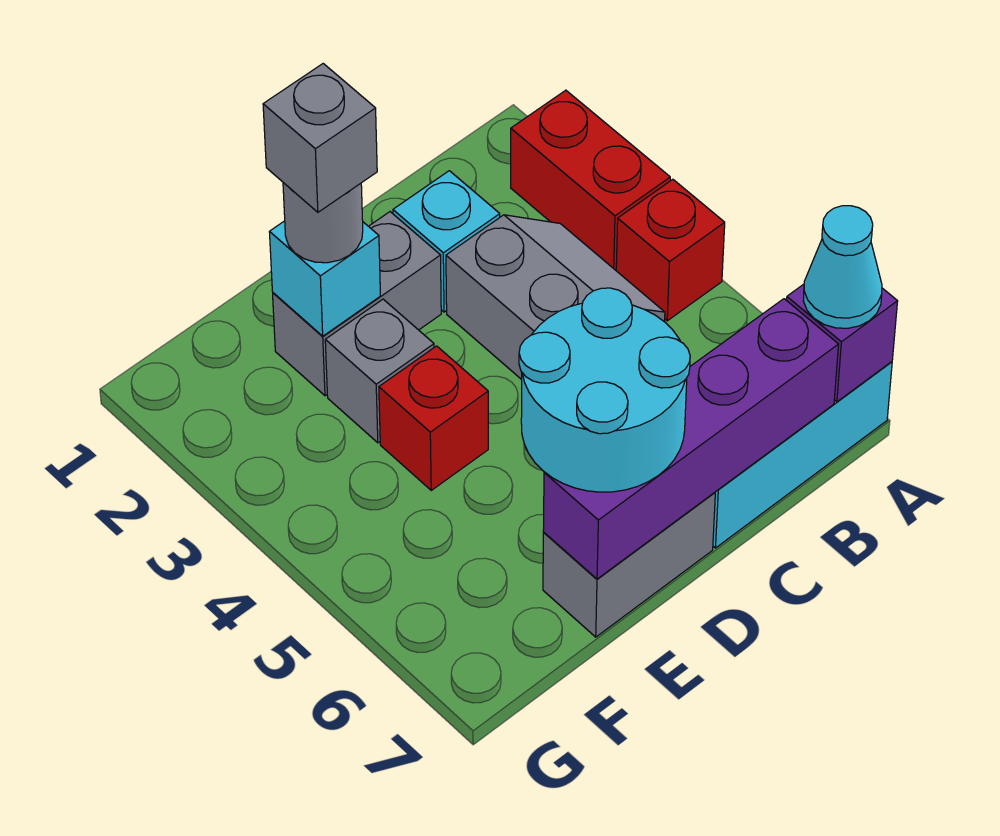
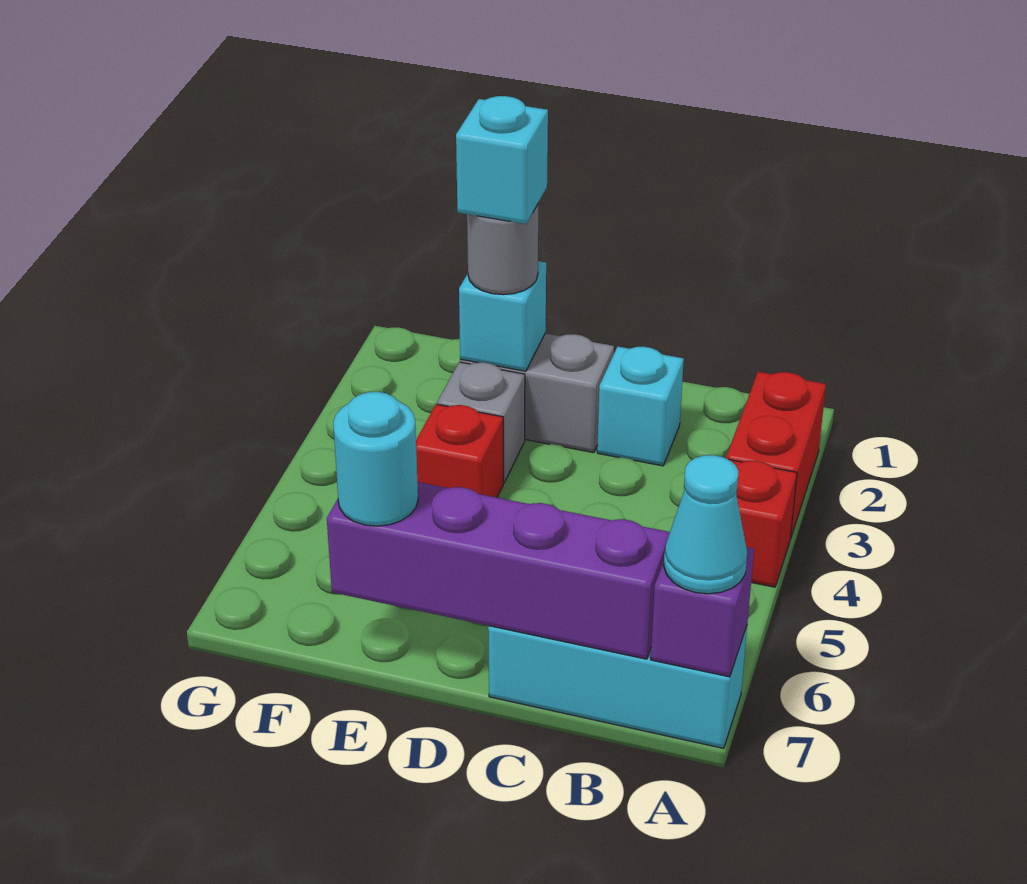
grey slope B3:C4 level 1 top C -> none
cyan round brick D6:E7 level 3 -> cyan round brick E7 level 3
grey brick D7:E7 level 1 -> none
grey brick E2 level 4 -> cyan brick E2 level 4

